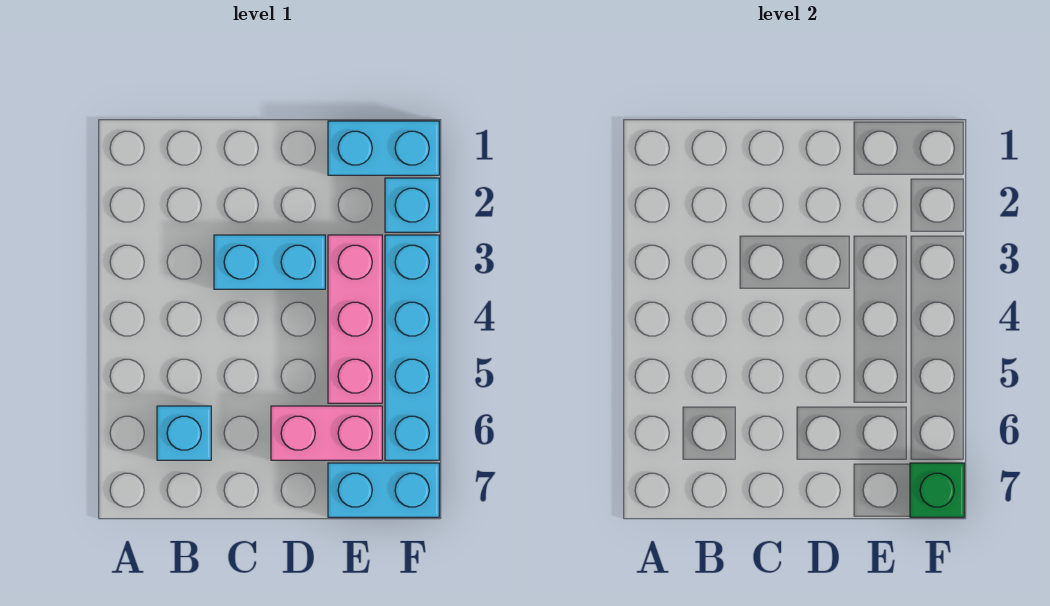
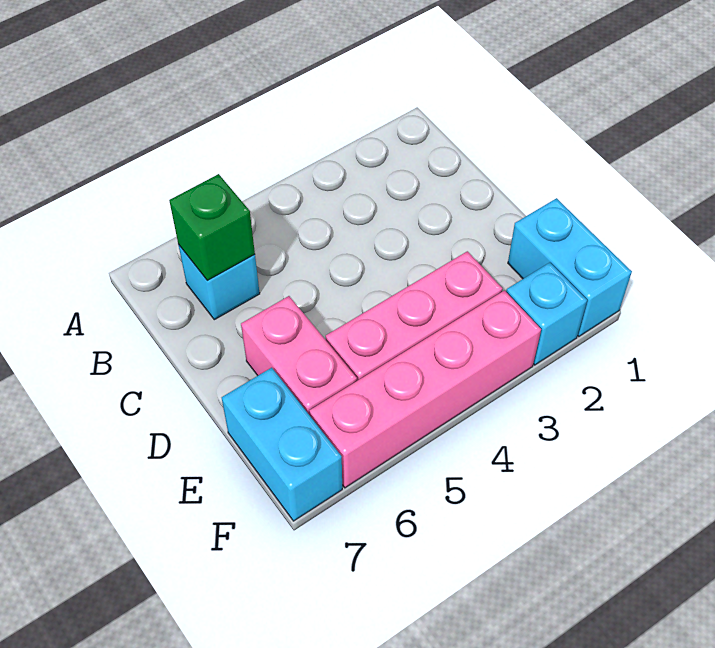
cyan brick C3:D3 level 1 -> none
cyan brick F3:F6 level 1 -> pink brick F3:F6 level 1
green brick F7 level 2 -> green brick B6 level 2

